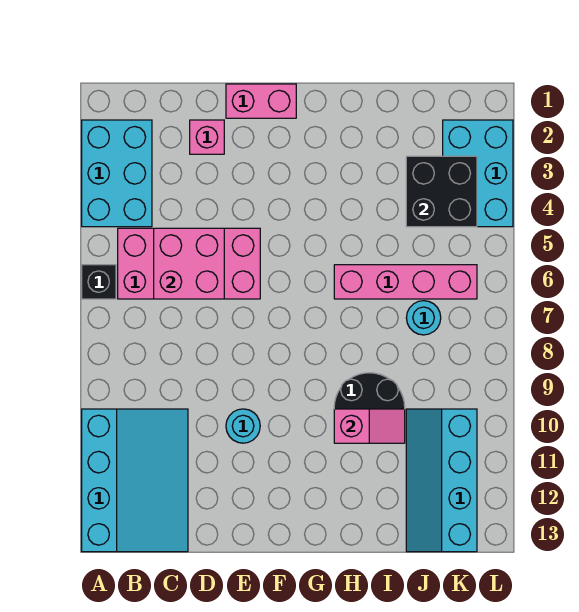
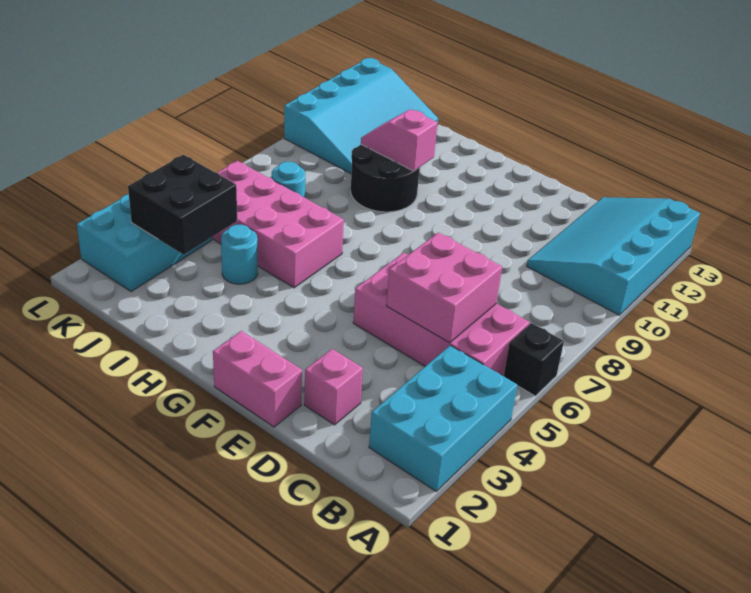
cyan round brick E10 level 1 -> cyan round brick I4 level 1
pink brick H6:K6 level 1 -> pink brick H5:K6 level 1
cyan slope J10:K13 level 1 top K -> cyan slope J10:L13 level 1 top L

